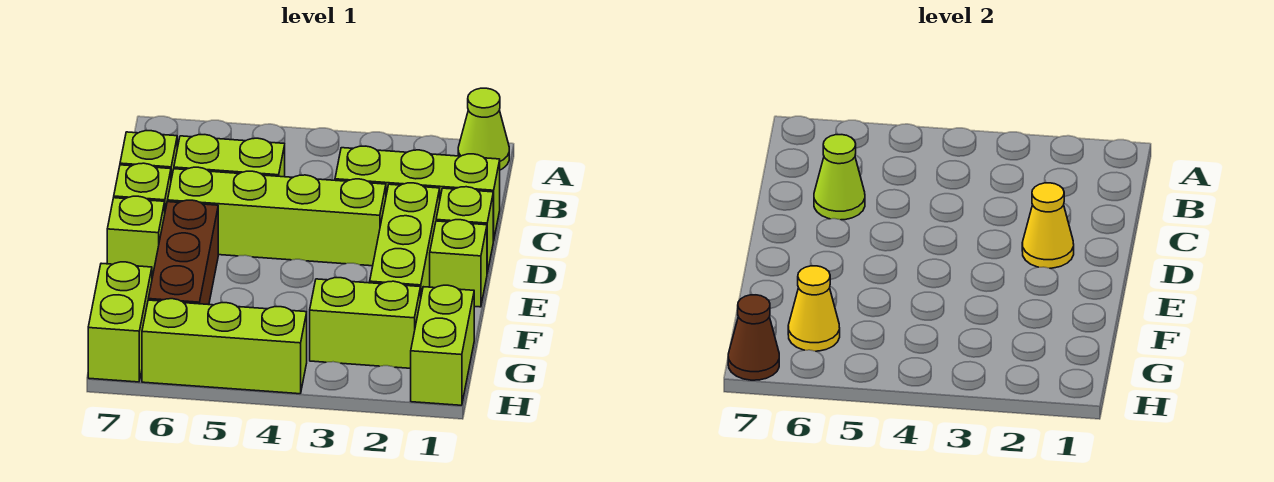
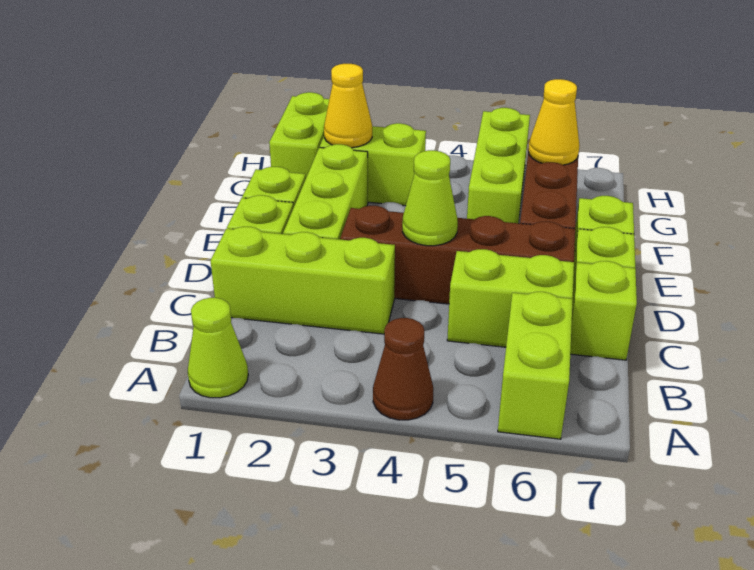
lime cone C6 level 2 -> lime cone D4 level 2
yellow cone D2 level 2 -> yellow cone G2 level 2
lime brick D3:D6 level 1 -> brown brick D3:D6 level 1
lime brick G7:H7 level 1 -> lime brick A6:B6 level 1
lime brick H4:H6 level 1 -> lime brick F5:H5 level 1
brown cone H7 level 2 -> brown cone A4 level 1

